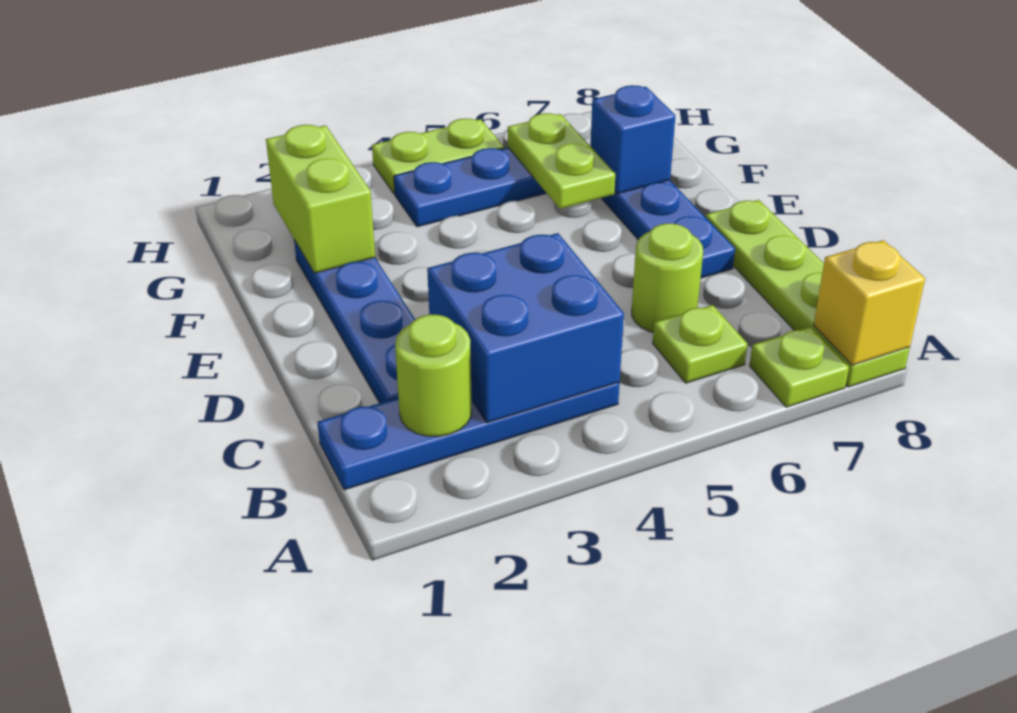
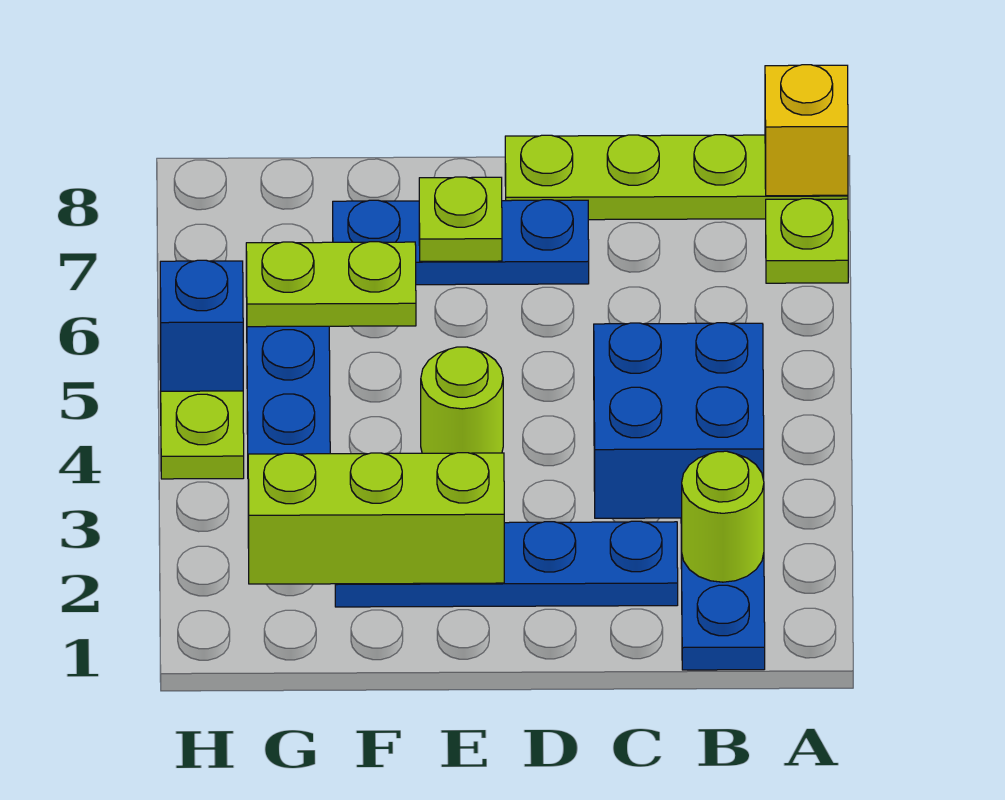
lime plate B6 level 1 -> lime plate E7 level 2
lime round brick C6 level 1 -> lime round brick E4 level 1
lime brick F2:G2 level 2 -> lime brick E2:G2 level 2
blue brick F7 level 2 -> blue brick H5 level 2

